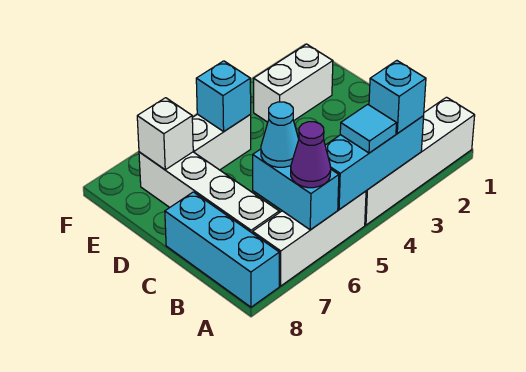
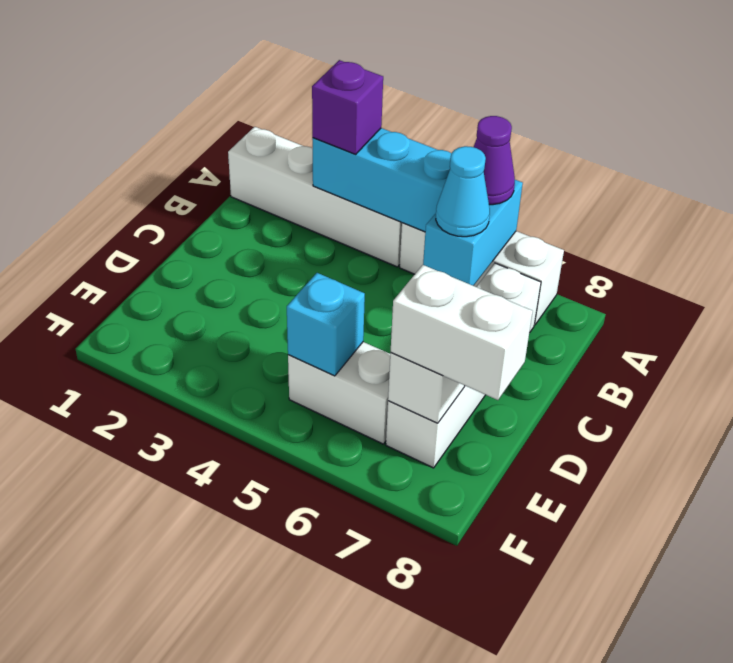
cyan brick A3 level 3 -> purple brick A3 level 3
cyan tile A4 level 3 -> none
cyan brick A8:C8 level 1 -> none
white brick E2:E3 level 1 -> white brick E7:E8 level 3

